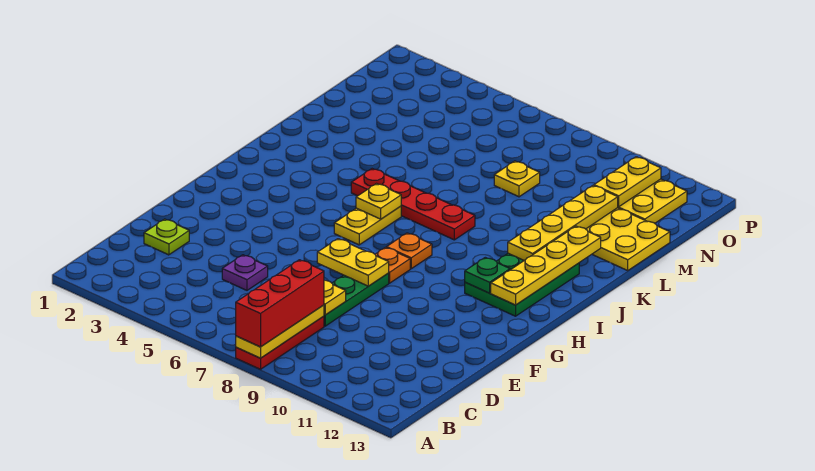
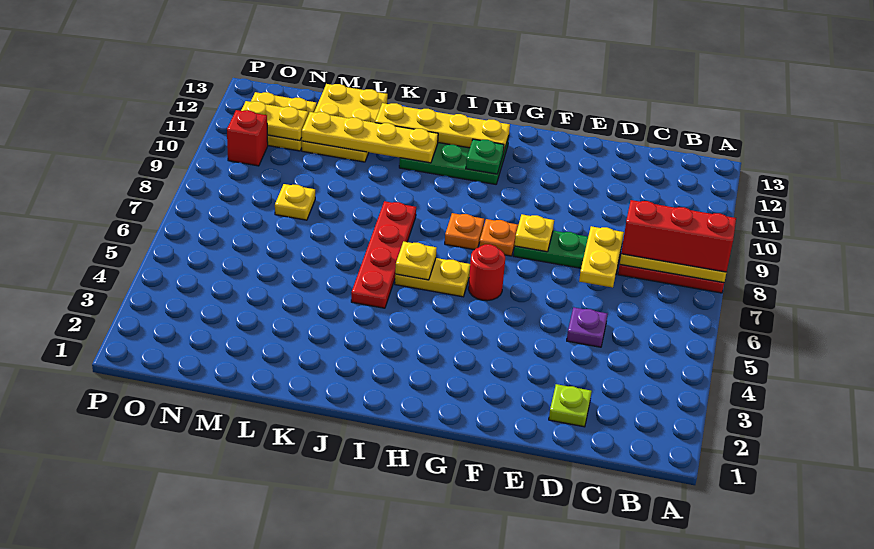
yellow plate F7:F8 level 2 -> yellow plate F8 level 2
none -> red round brick G6 level 1
none -> red brick O10 level 1

